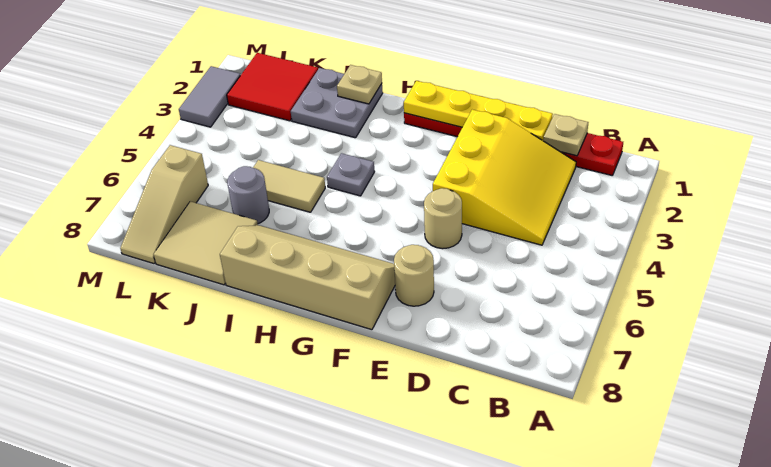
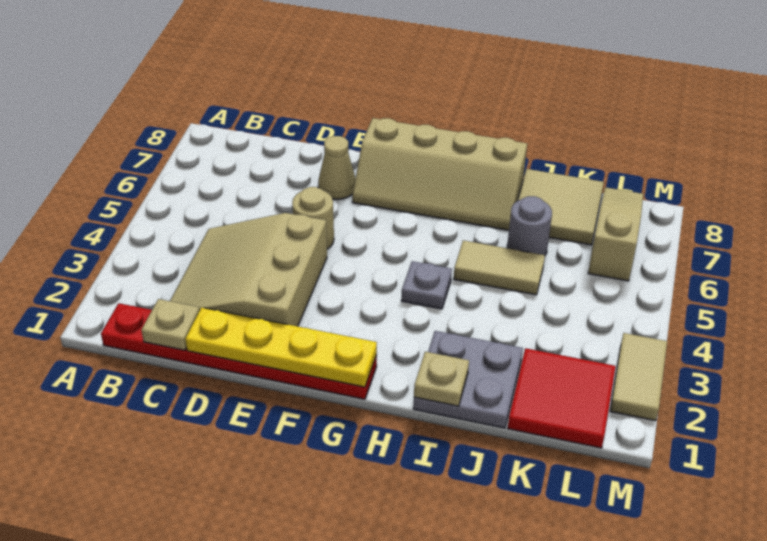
yellow slope C2:E4 level 1 top E -> tan slope C2:E4 level 1 top E
tan round brick E7 level 1 -> tan cone E7 level 1
grey tile M2:M3 level 1 -> tan tile M2:M3 level 1

